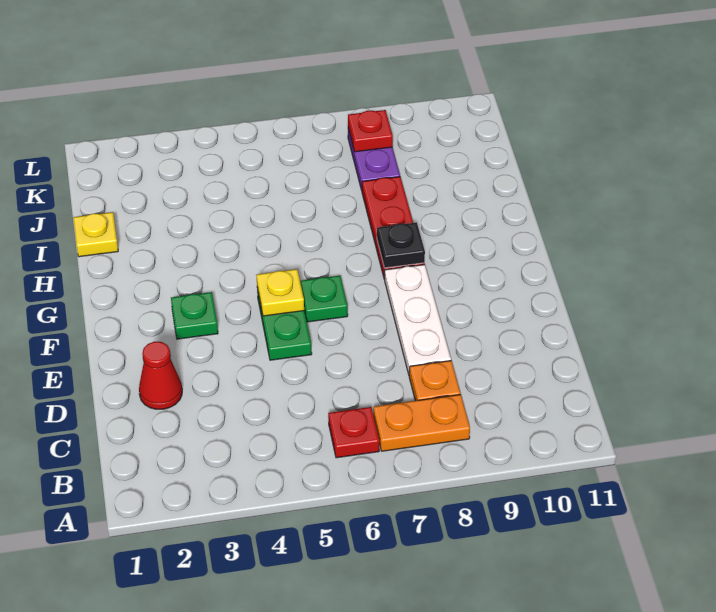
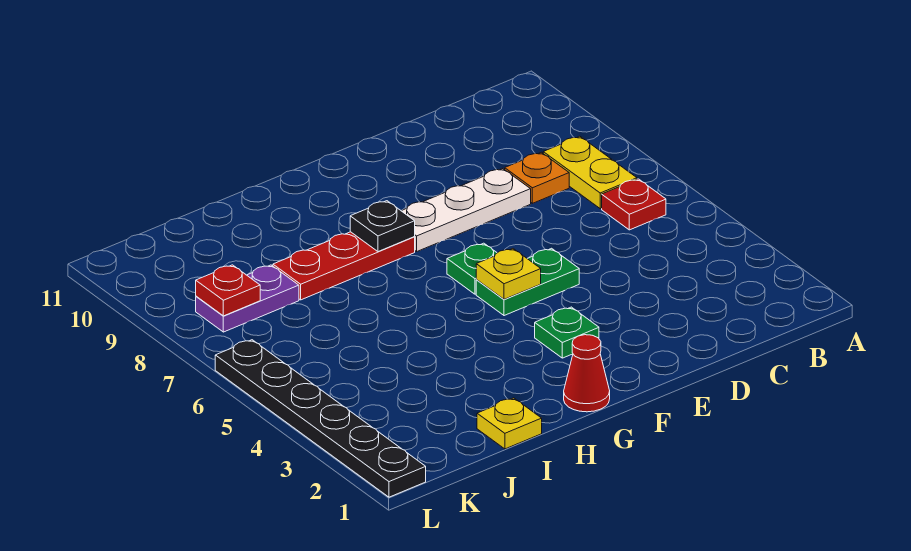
orange plate B7:B8 level 1 -> yellow plate B7:B8 level 1
red cone D2 level 1 -> red cone G1 level 1
none -> black plate L1:L6 level 1

